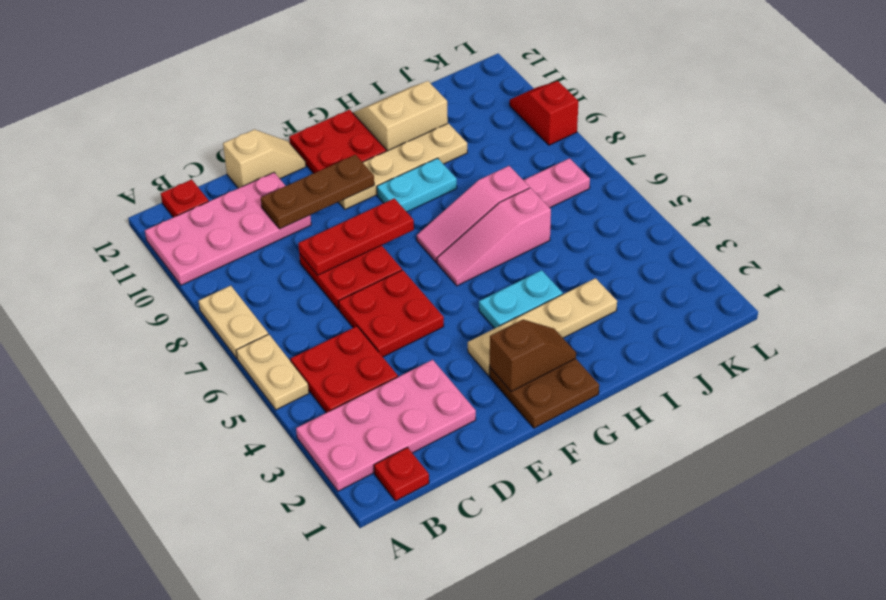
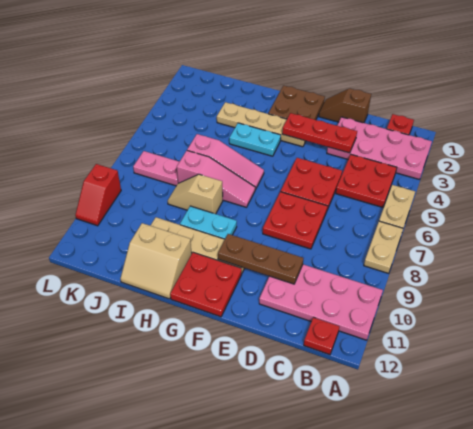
red plate D8:F8 level 2 -> red plate D3:F3 level 2
tan slope D12:E12 level 1 top D -> tan slope H8:I8 level 1 top H
brown slope F2:G2 level 2 top F -> brown slope D1:E1 level 1 top D

